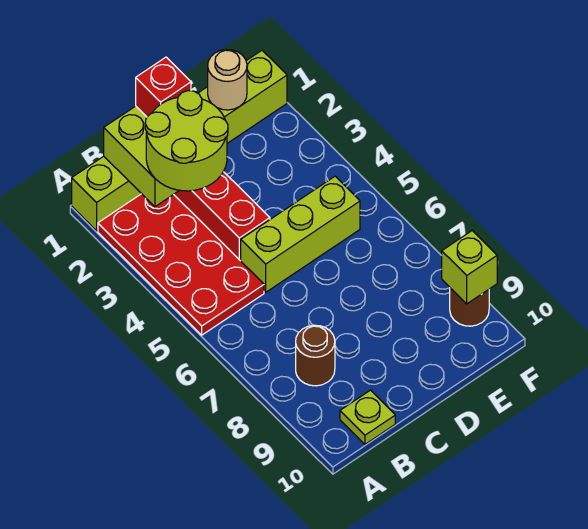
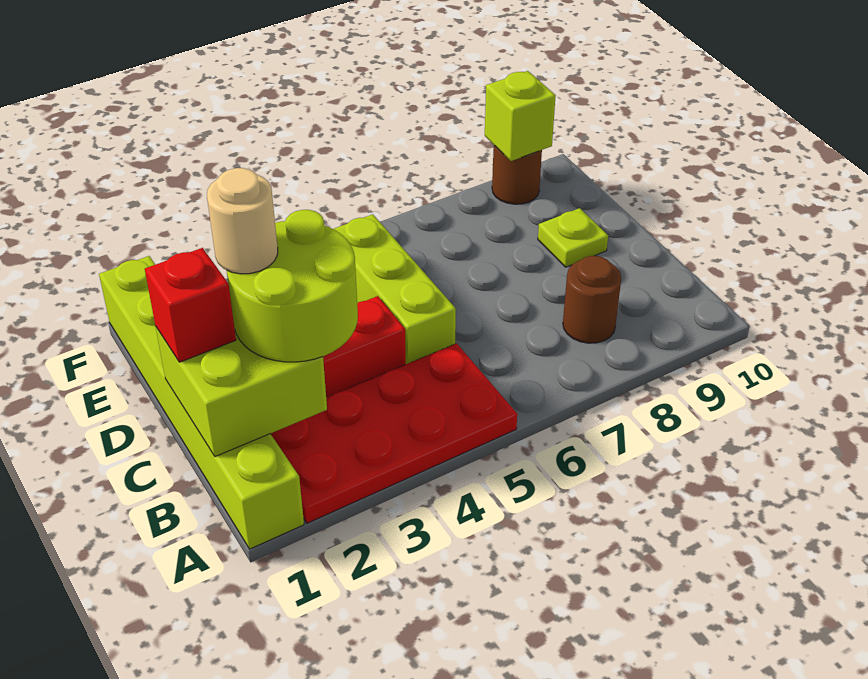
lime plate B10 level 1 -> lime plate D9 level 1
tan round brick E1 level 2 -> tan round brick C2 level 4

